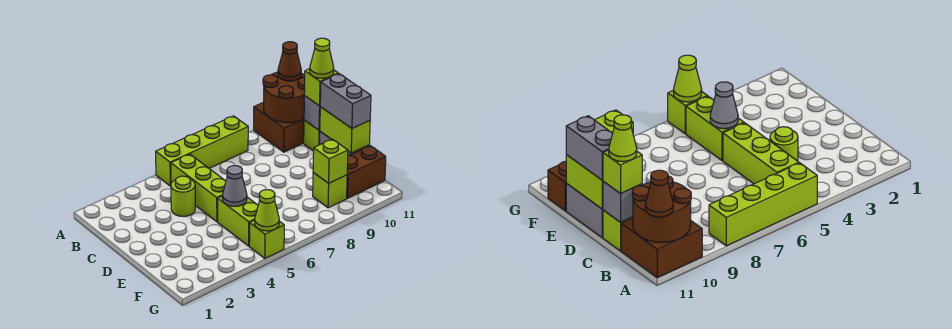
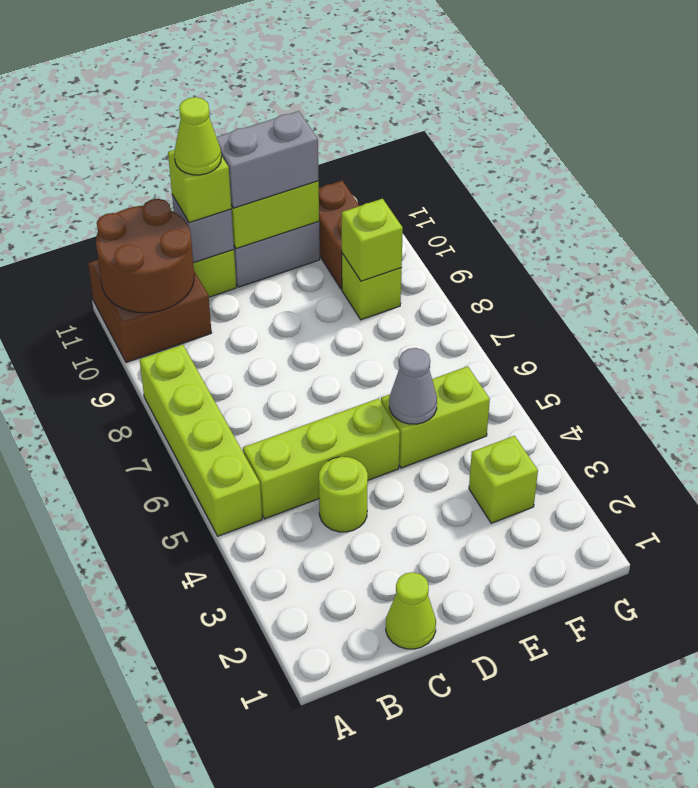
brown cone A11 level 3 -> none
lime brick G5 level 1 -> lime brick F3 level 1
lime cone G5 level 2 -> lime cone C1 level 1

